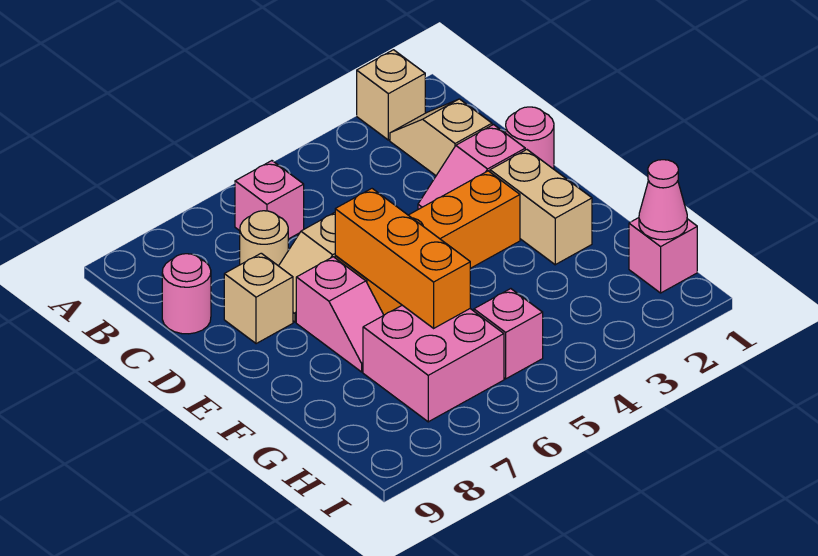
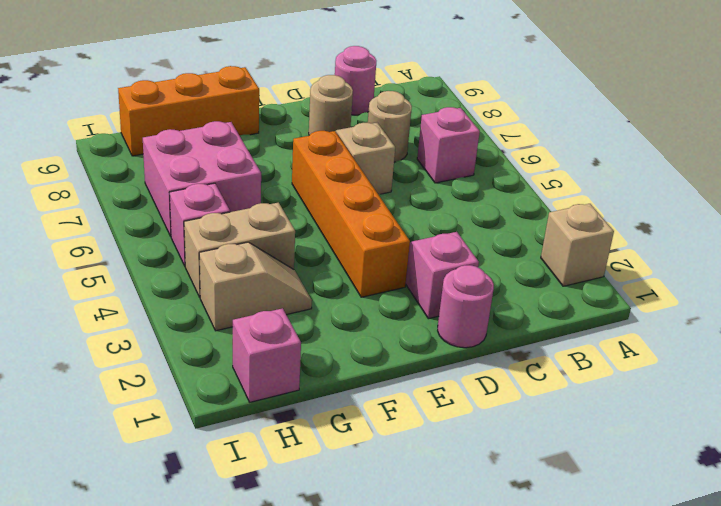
tan slope B2:C2 level 1 top C -> tan slope G3:H3 level 1 top H
tan brick D8 level 1 -> tan round brick D8 level 1
tan brick E2:F2 level 1 -> tan brick G4:H4 level 1
orange brick E6:G6 level 2 -> orange brick F9:H9 level 1
pink slope E7:F7 level 1 top E -> none
pink cone H1 level 2 -> none

